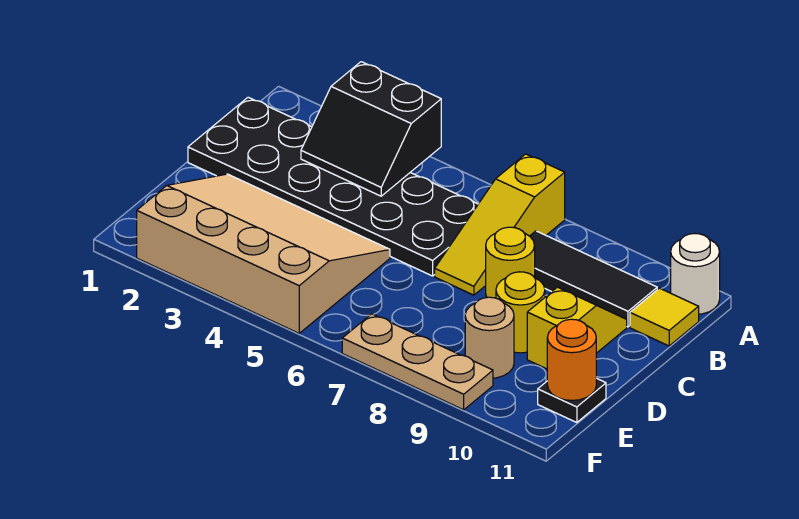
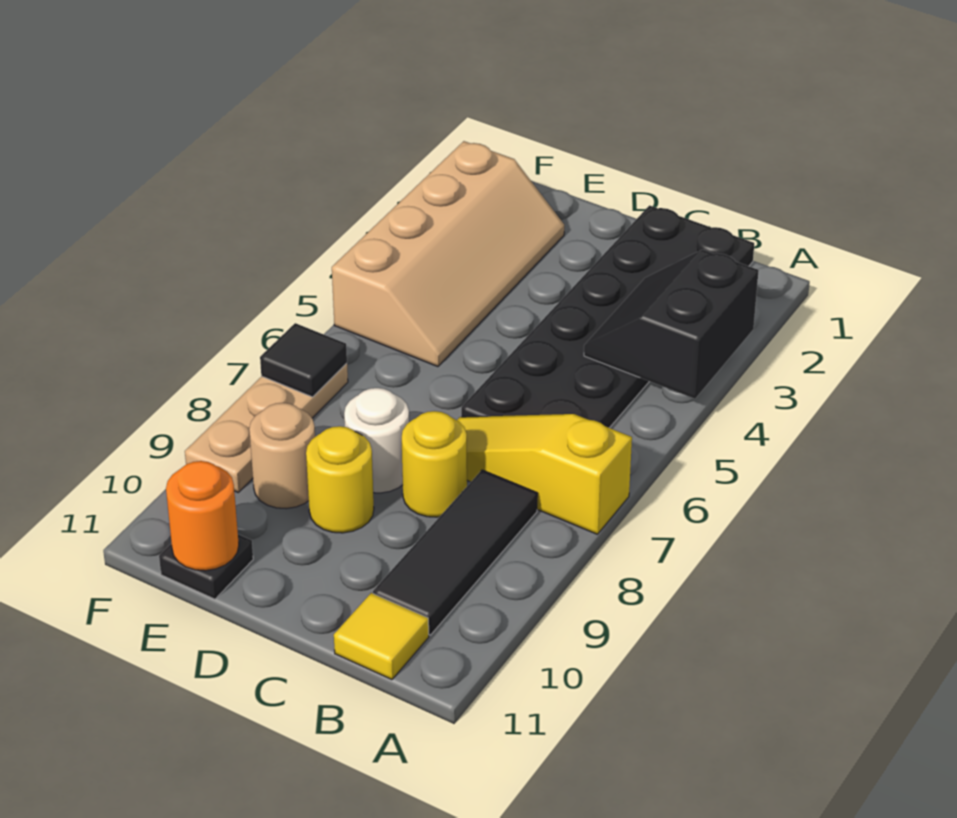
white round brick A11 level 1 -> white round brick D8 level 1
yellow slope C10:D10 level 1 top D -> none
tan slope D2:F5 level 1 top F -> tan slope E2:F5 level 1 top F
none -> black tile F7 level 2

